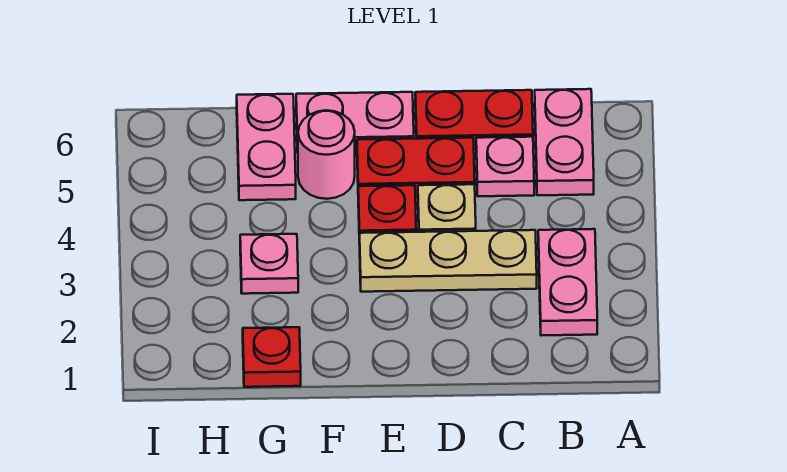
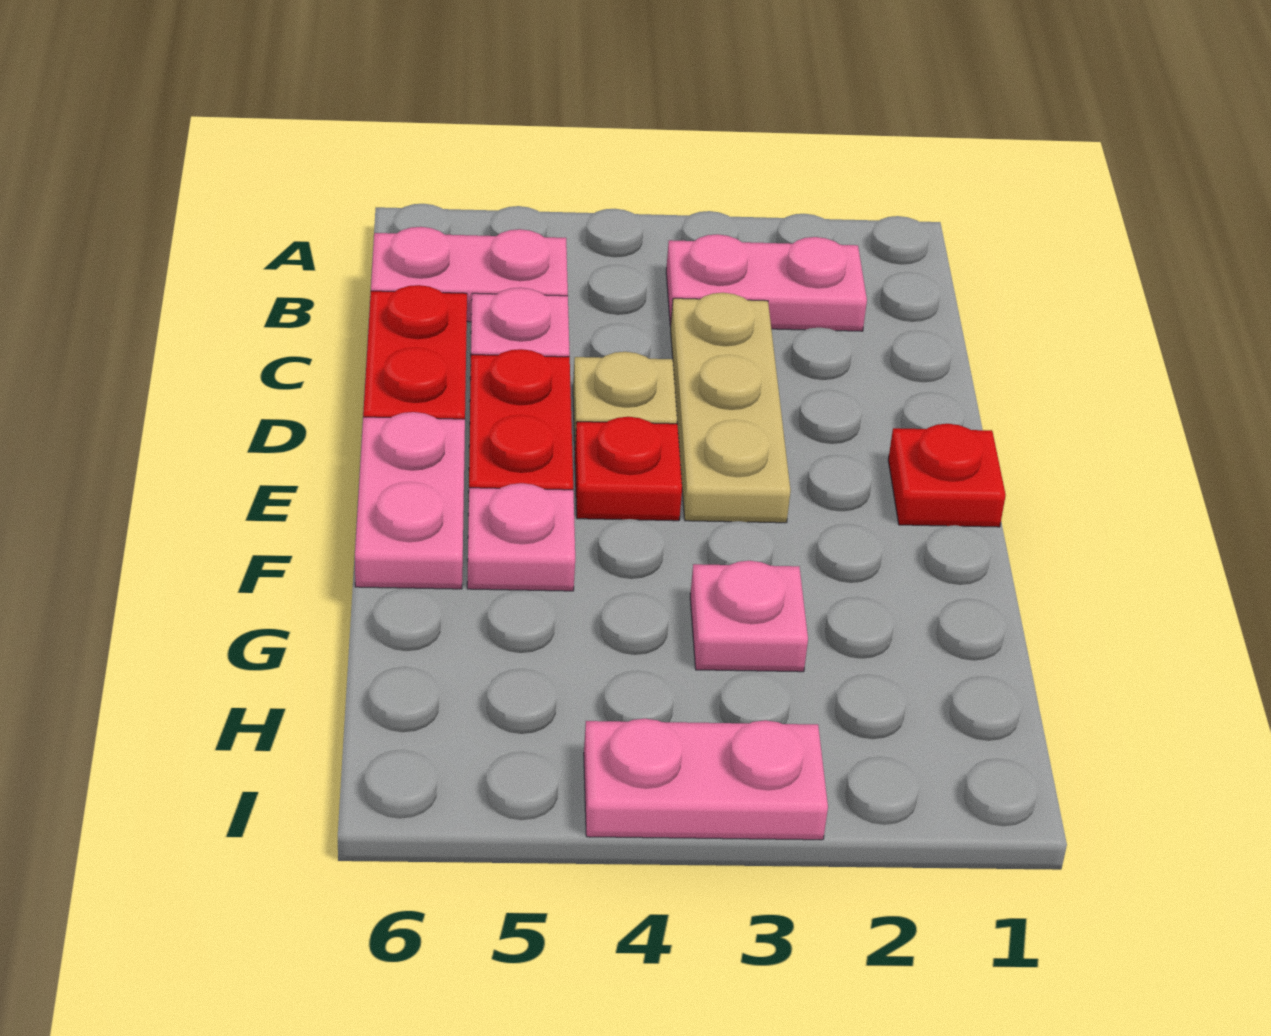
pink round brick F5 level 1 -> pink plate F5 level 1
red plate G1 level 1 -> red plate E1 level 1
pink plate G5:G6 level 1 -> pink plate I3:I4 level 1

